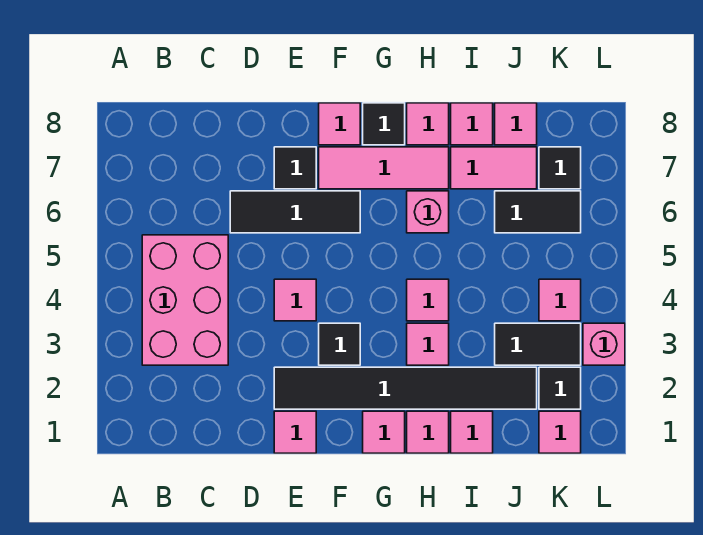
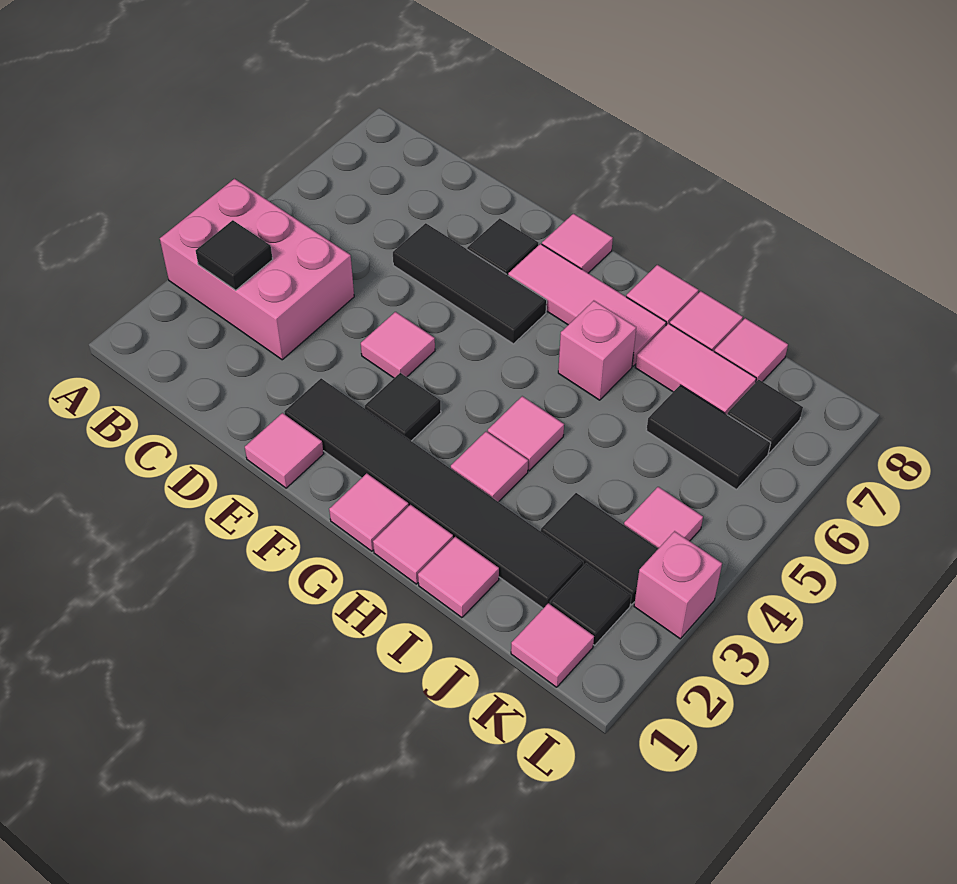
pink brick B3:C5 level 1 -> pink brick A3:C4 level 1
black tile G8 level 1 -> black tile B3 level 2

